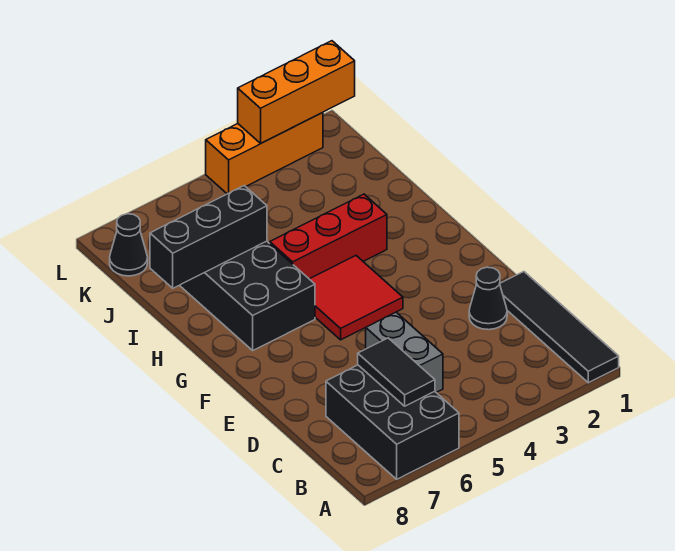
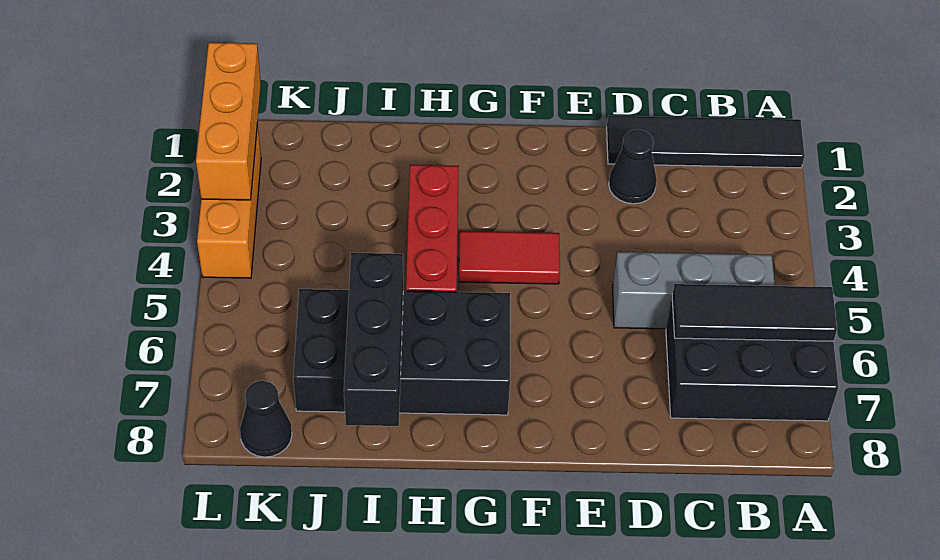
black tile B6:C6 level 2 -> black tile A6:C6 level 2
grey brick C5:D5 level 1 -> grey brick B5:D5 level 1
red tile F4:G5 level 1 -> red tile F4:G4 level 1

